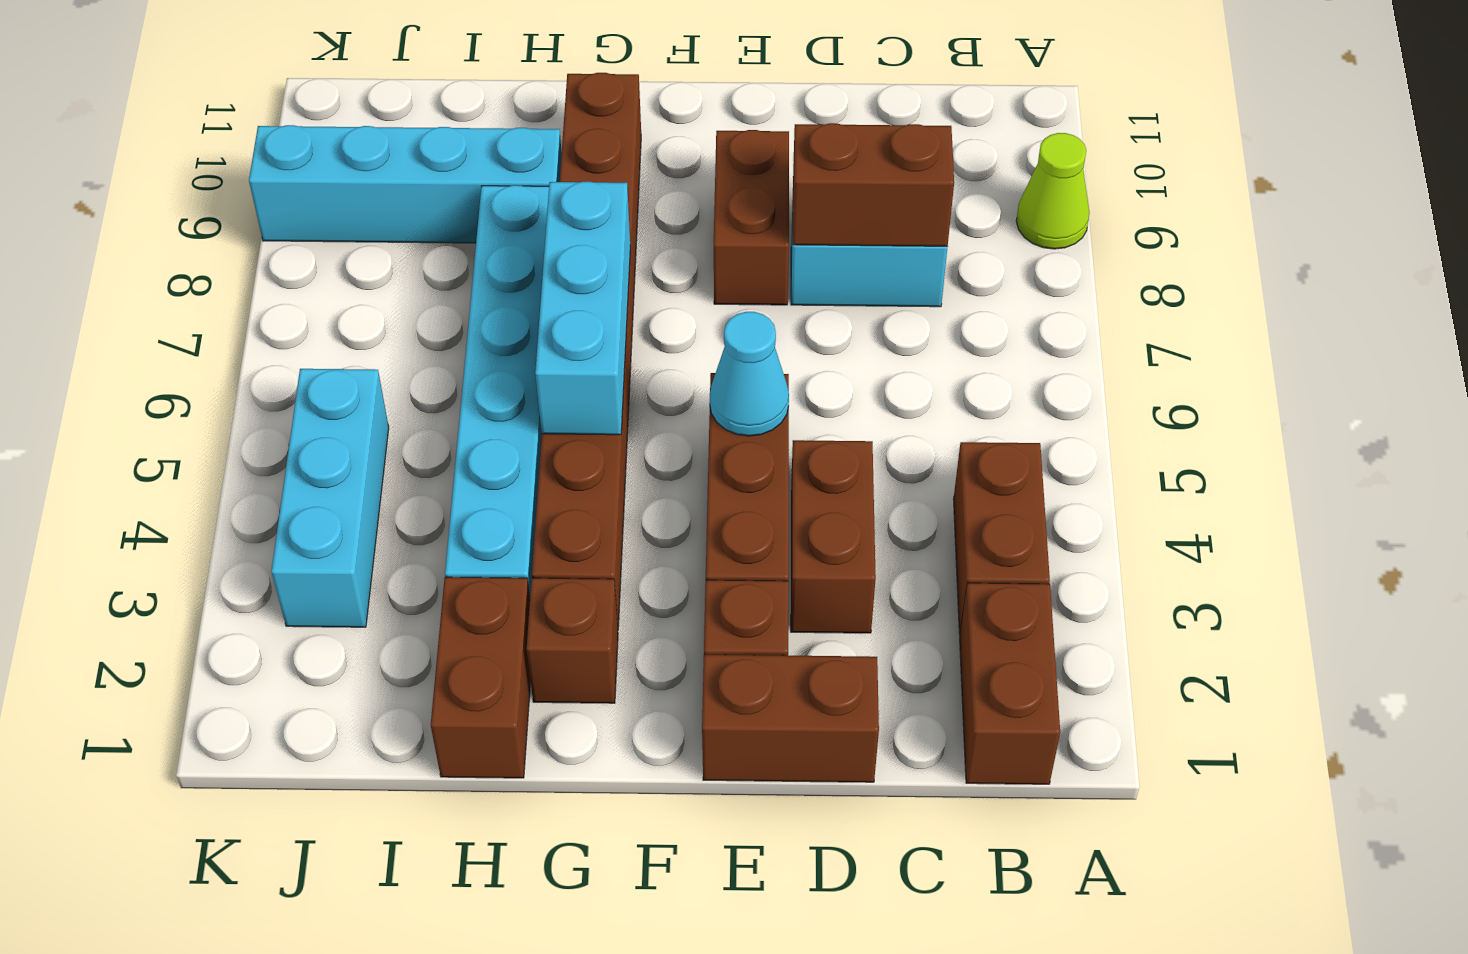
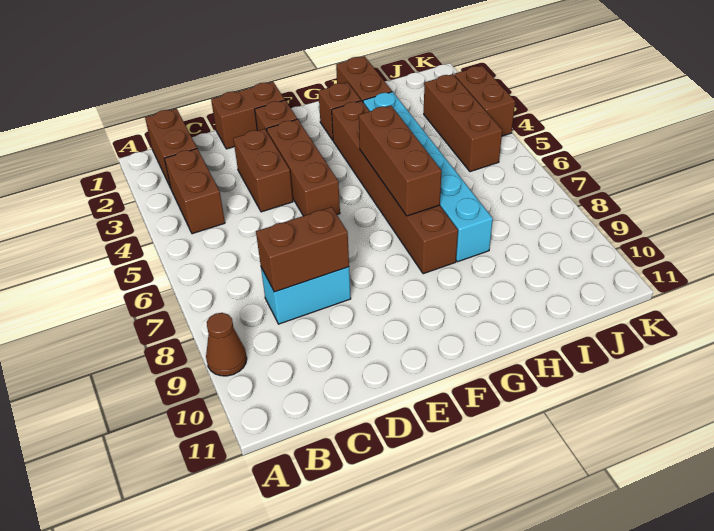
lime cone A9 level 1 -> brown cone A9 level 1
cyan cone E5 level 2 -> none
brown brick E8:E9 level 1 -> brown brick K3:K4 level 1
brown brick G3:G10 level 1 -> brown brick G3:G8 level 1
cyan brick G5:G7 level 2 -> brown brick G5:G7 level 2
cyan brick H9:K9 level 1 -> none
cyan brick J3:J5 level 1 -> brown brick J3:J5 level 1

